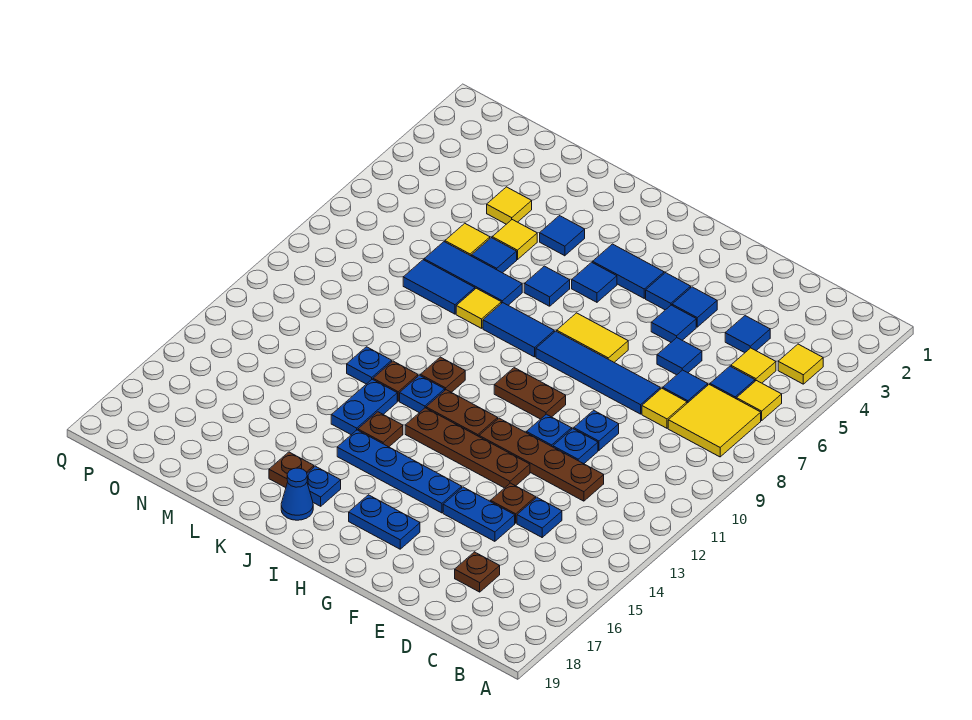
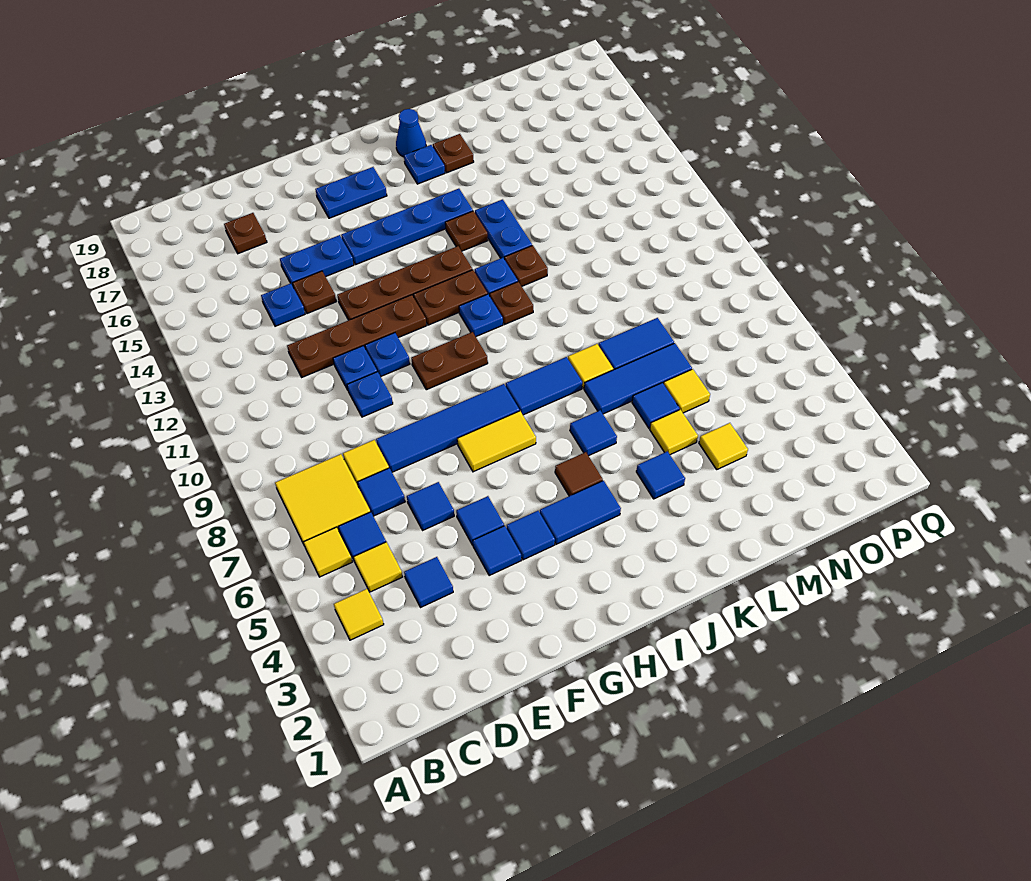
blue tile I5 level 1 -> brown tile I5 level 1
blue plate L12 level 1 -> blue plate I11 level 1

